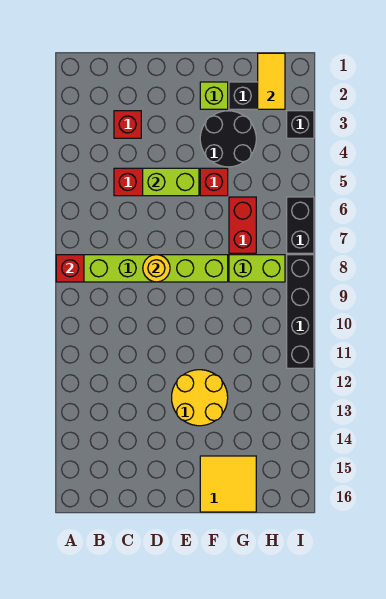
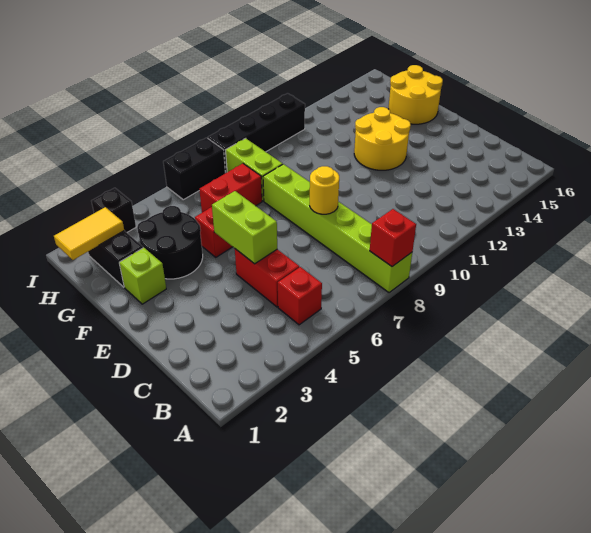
red brick C3 level 1 -> red brick B5 level 1
yellow tile F15:G16 level 1 -> yellow round brick F15:G16 level 1

